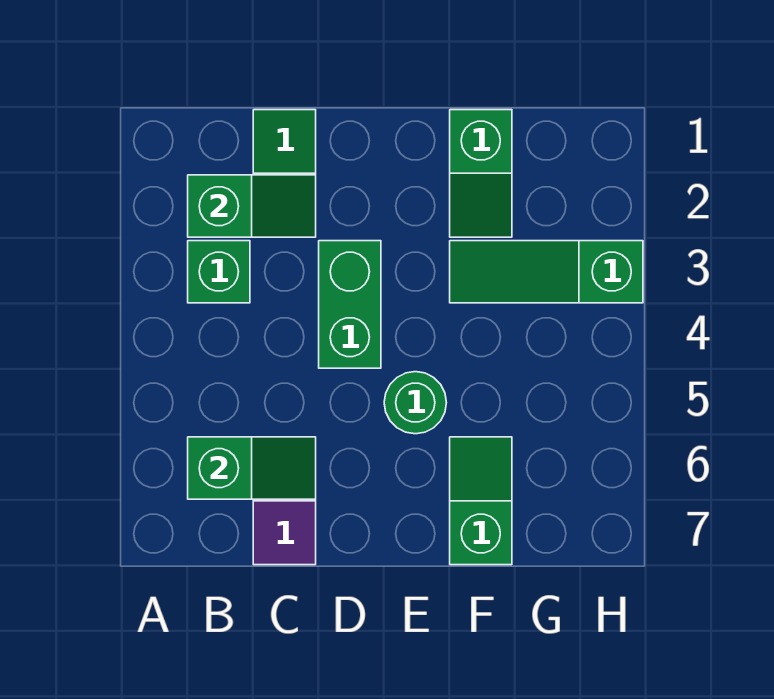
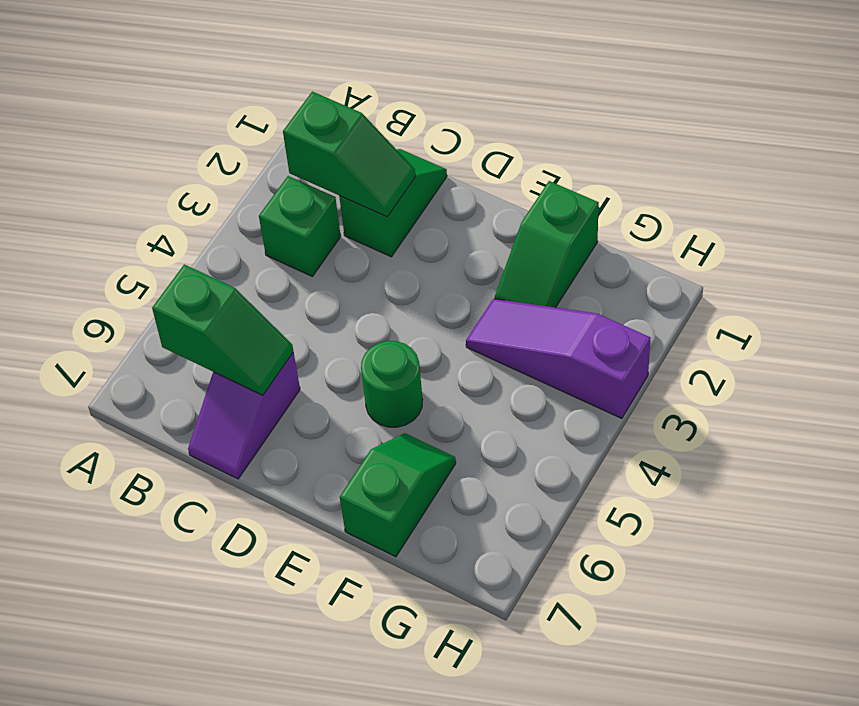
green brick D3:D4 level 1 -> none
green slope F3:H3 level 1 top H -> purple slope F3:H3 level 1 top H

